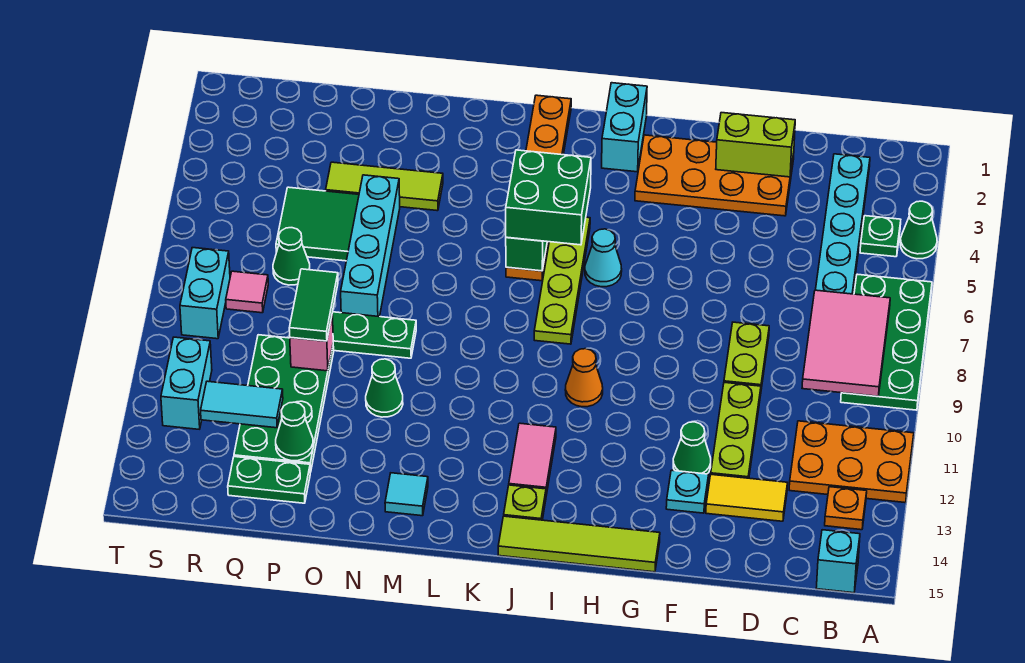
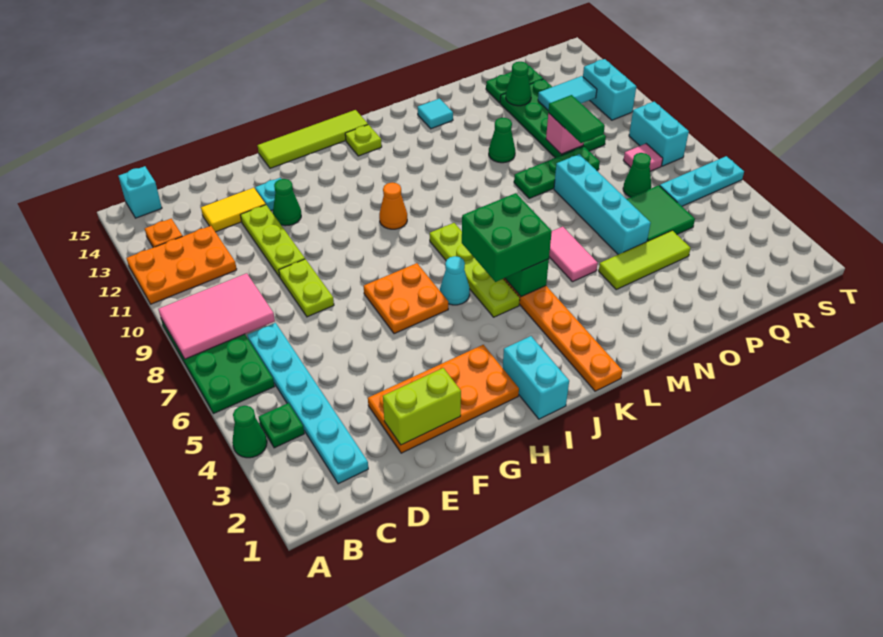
pink tile B7:C9 level 2 -> pink tile A8:C9 level 2
none -> orange plate G6:H7 level 1
pink tile J12:J13 level 1 -> pink tile M5:M6 level 1
none -> cyan plate R6:T6 level 1

